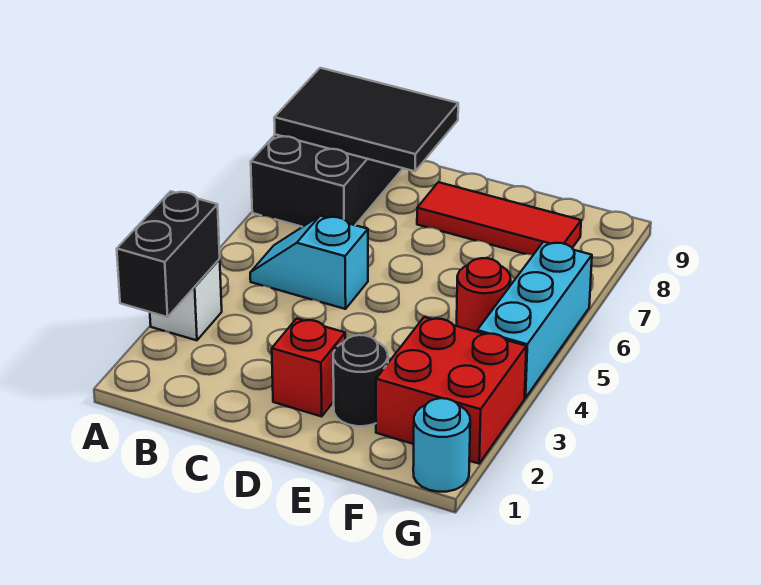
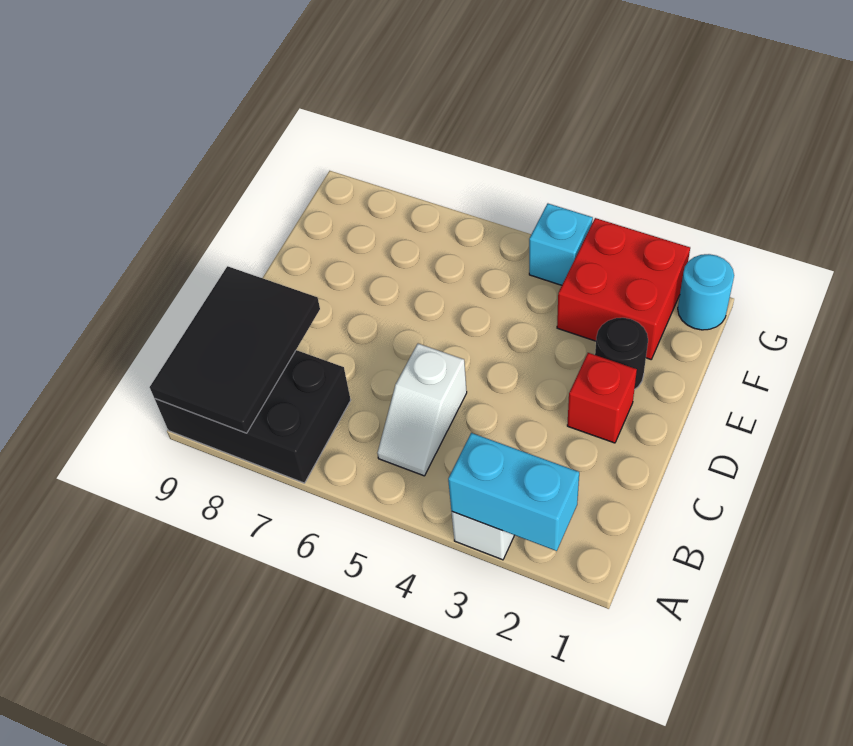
black brick A2:A3 level 2 -> cyan brick A2:A3 level 2
cyan slope B5:C5 level 1 top C -> white slope B5:C5 level 1 top C
red tile D8:F8 level 1 -> none
red round brick F5 level 1 -> none
cyan brick G4:G6 level 1 -> cyan brick G4 level 1

